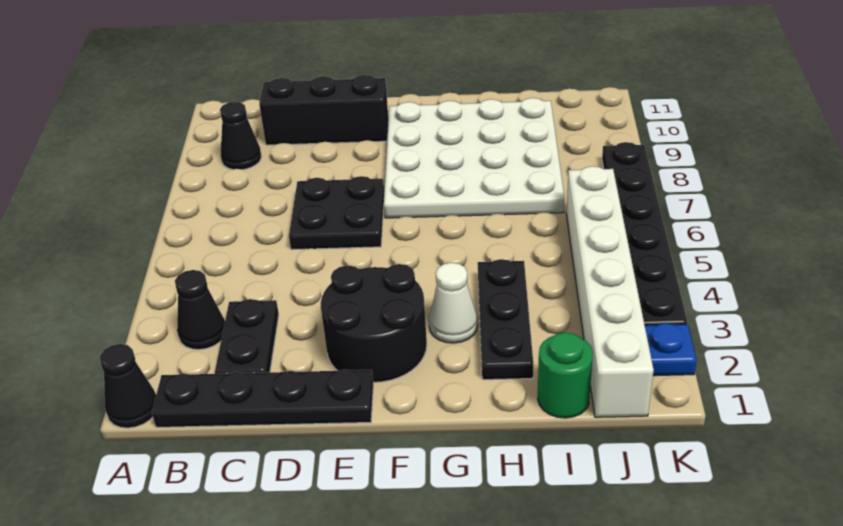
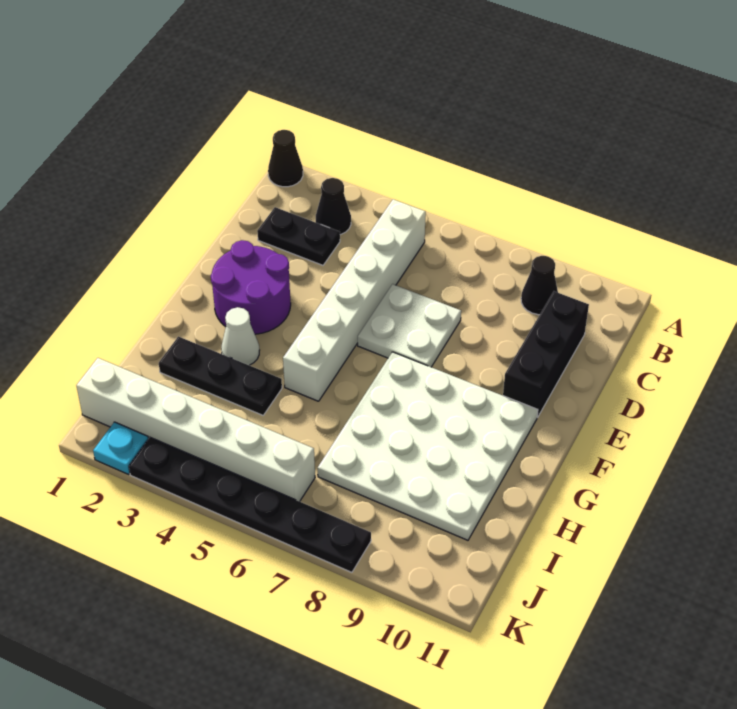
black plate B1:E1 level 1 -> none
none -> white brick B5:G5 level 1
black plate D6:E7 level 1 -> white plate D6:E7 level 1
black round brick E2:F3 level 1 -> purple round brick E2:F3 level 1
green round brick I1 level 1 -> none
blue plate K2 level 1 -> cyan plate K2 level 1

